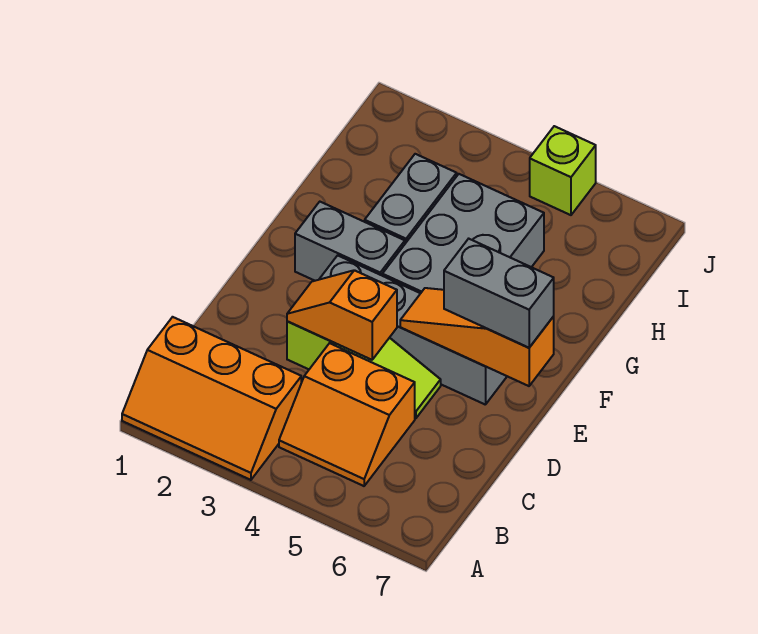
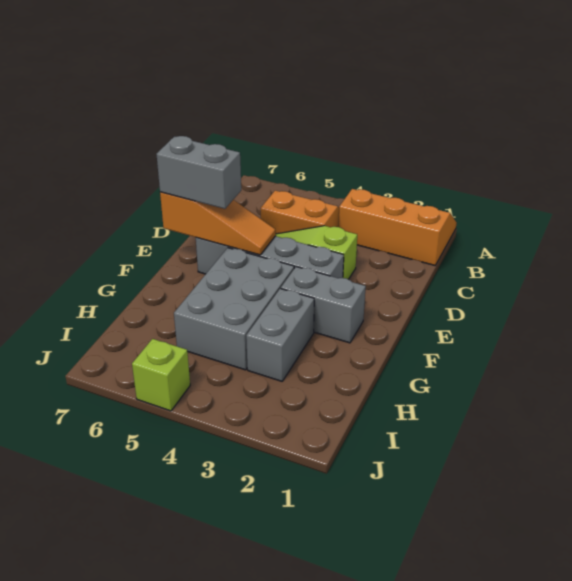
orange slope D3:D4 level 2 top 4 -> none

